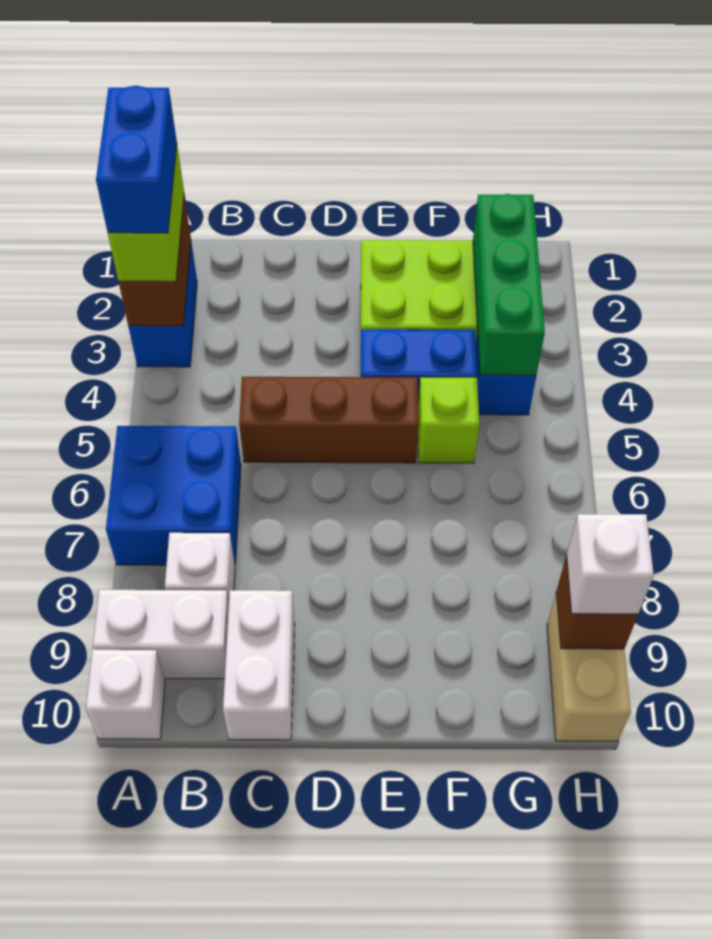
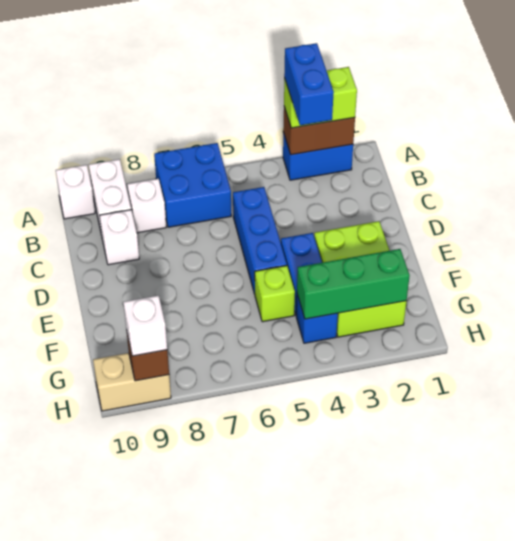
blue brick A2:A3 level 4 -> blue brick A3:B3 level 4
brown brick C5:E5 level 1 -> blue brick C5:E5 level 1
white brick C9:C10 level 1 -> white brick C9 level 1

